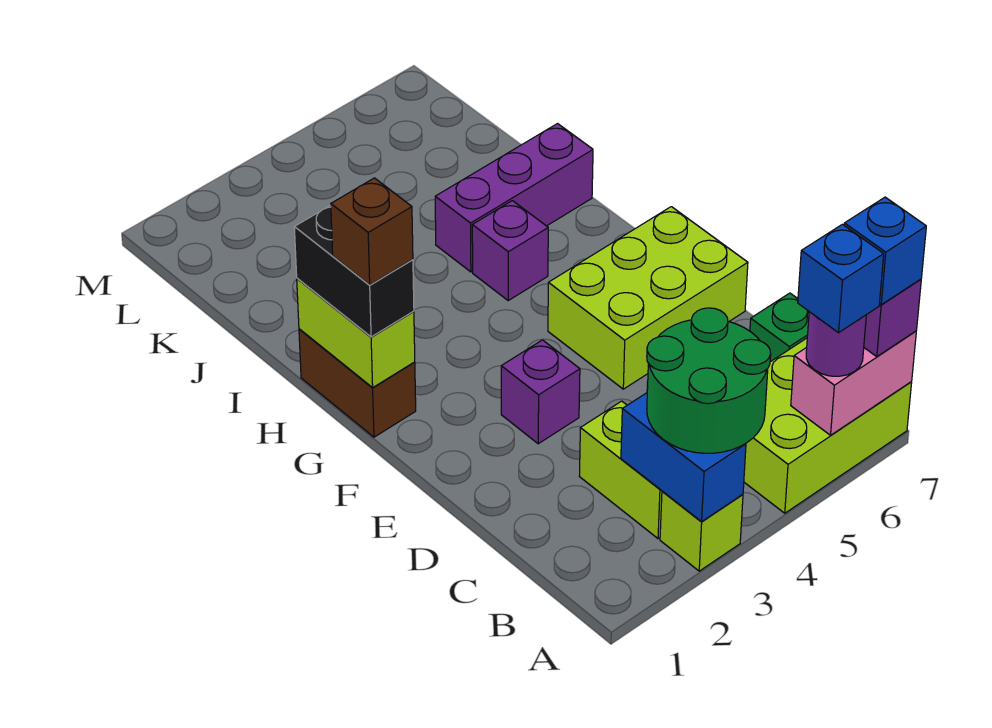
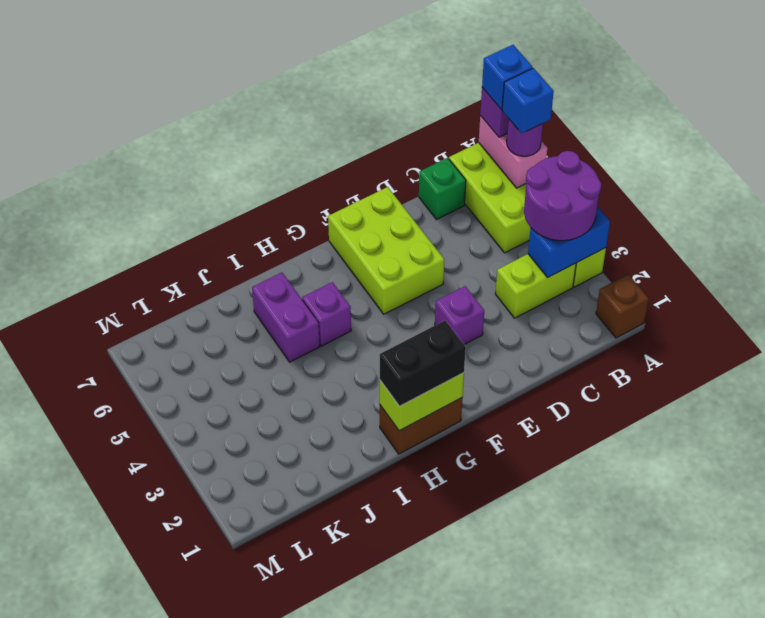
green round brick A3:B4 level 3 -> purple round brick A3:B4 level 3
brown brick G1 level 4 -> brown brick A1 level 1
purple brick I5:I7 level 1 -> purple brick I5:I6 level 1

